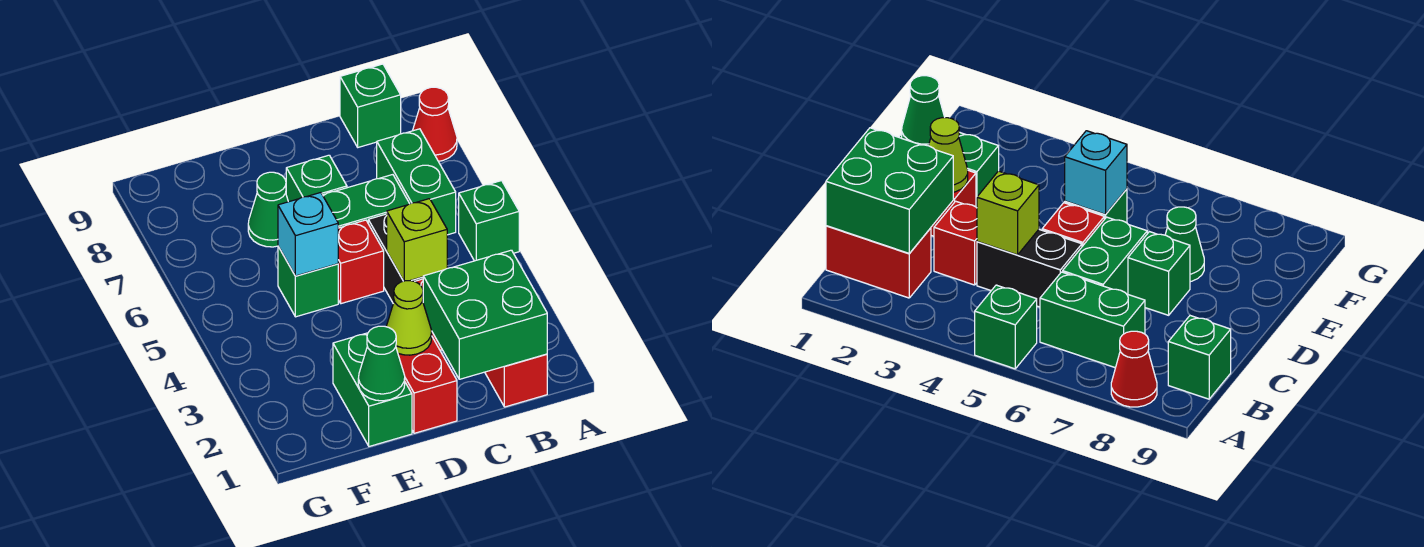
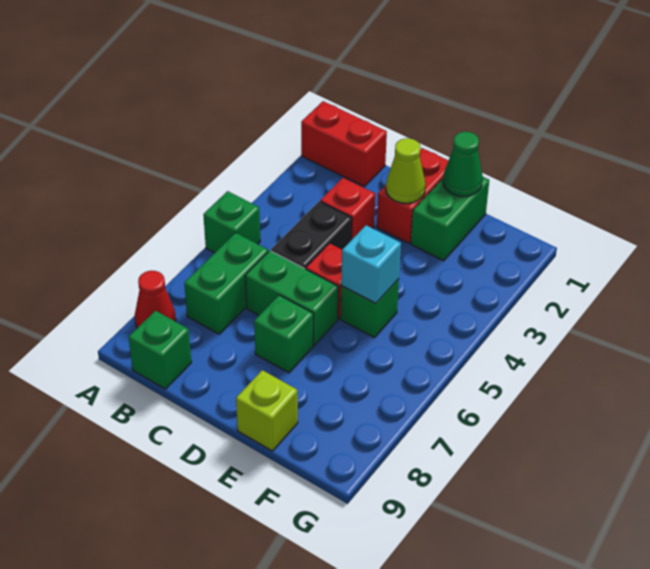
red brick B1:B2 level 1 -> red brick A1:B1 level 1
green brick B1:C2 level 2 -> none
lime brick C4 level 2 -> lime brick E9 level 1
green cone E7 level 1 -> none

